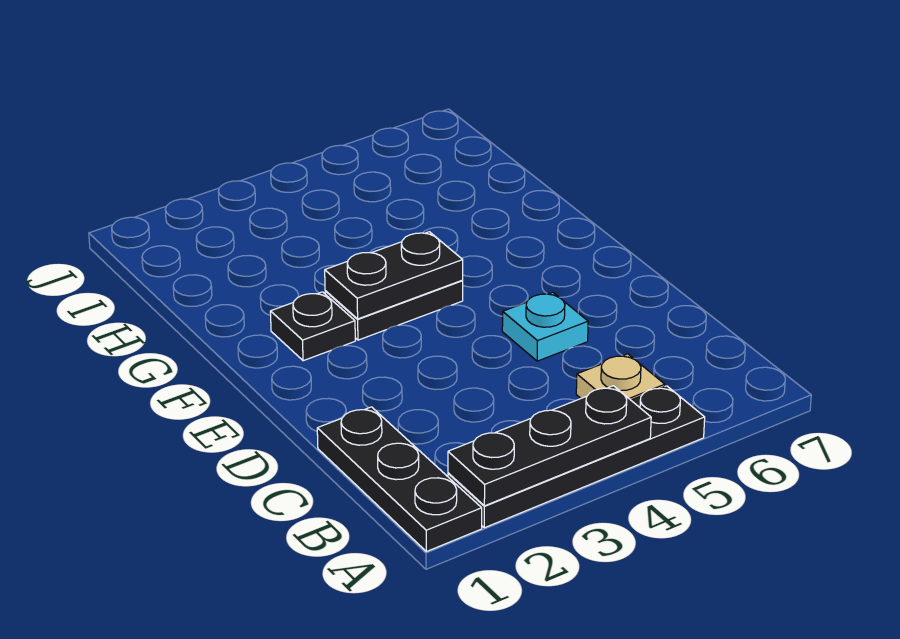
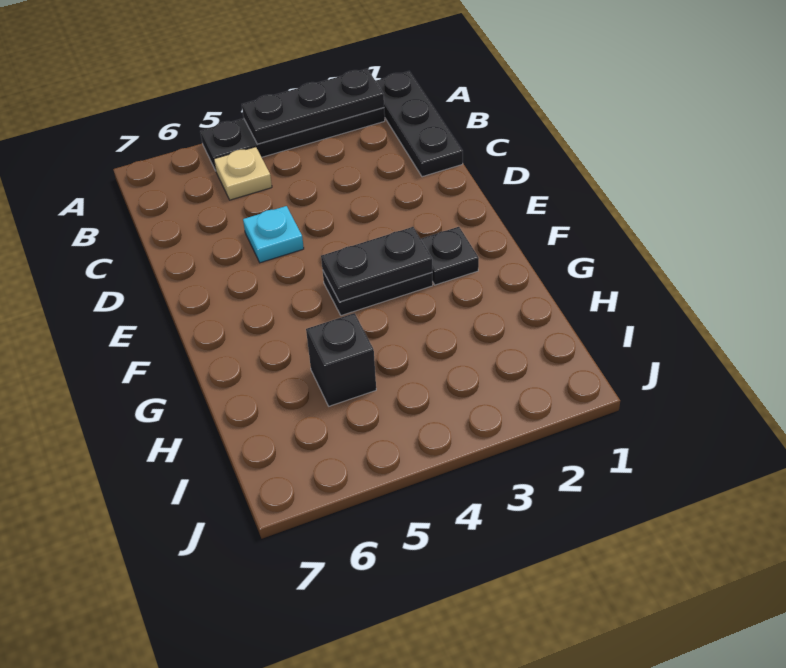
none -> black brick H5 level 1

